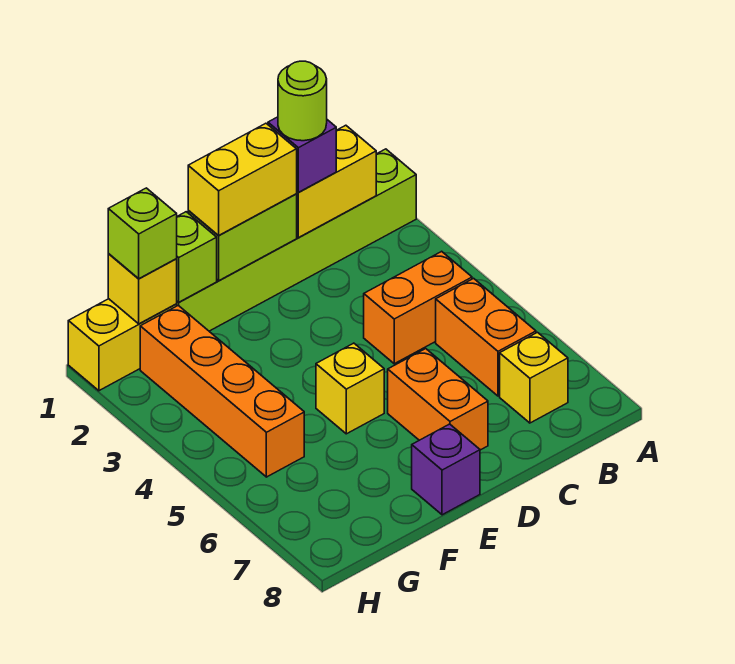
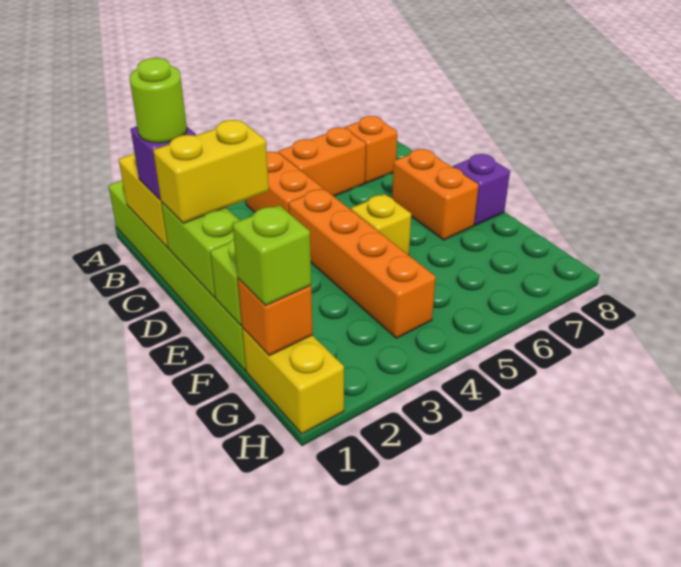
yellow brick B7 level 1 -> orange brick B7 level 1
yellow brick D1:E1 level 3 -> yellow brick D1:D2 level 3
orange brick D6:D7 level 1 -> orange brick D7:E7 level 1
yellow brick G1 level 2 -> orange brick G1 level 2
orange brick G2:G5 level 1 -> orange brick D4:G4 level 1

